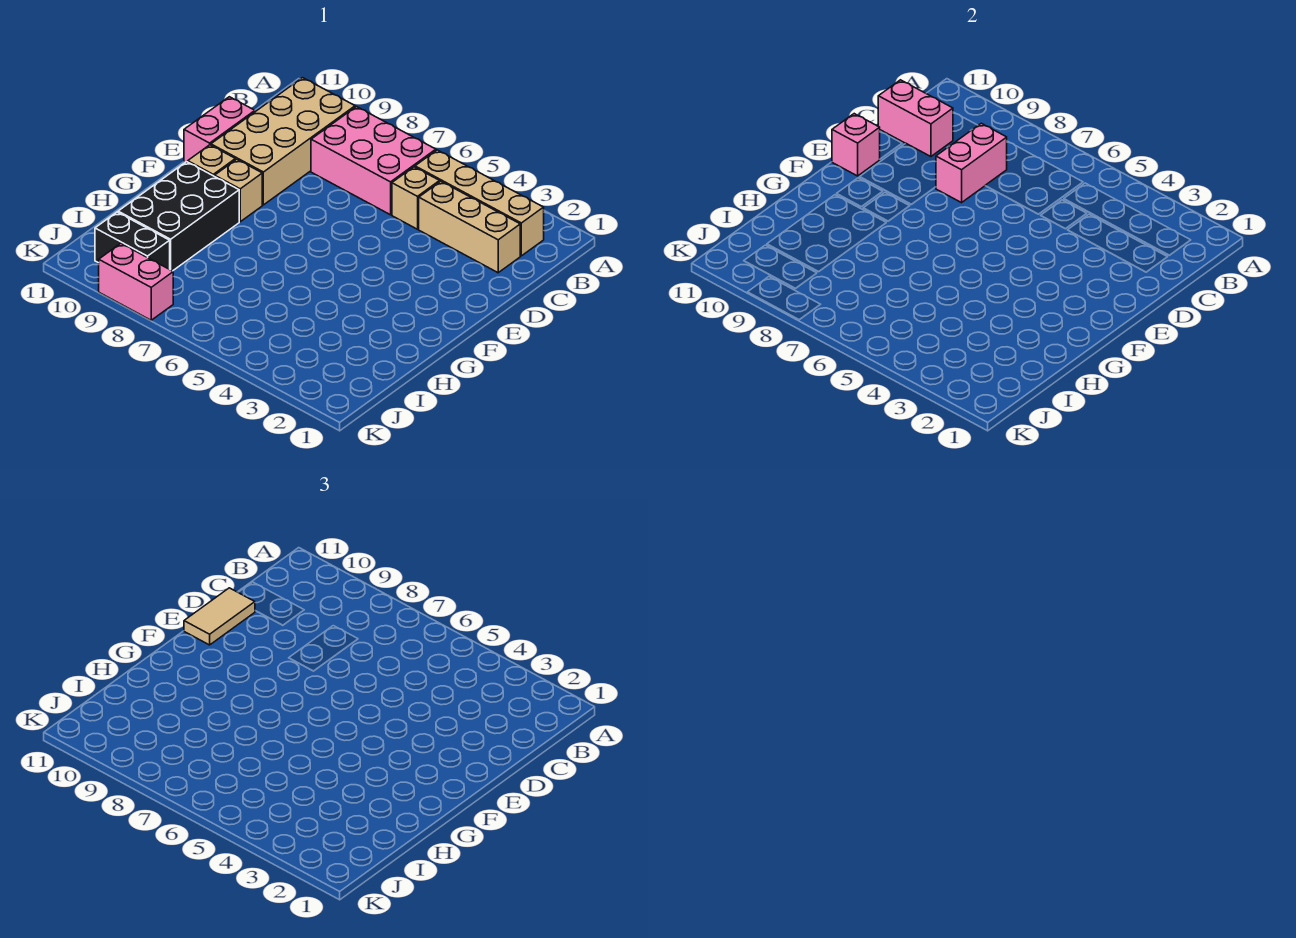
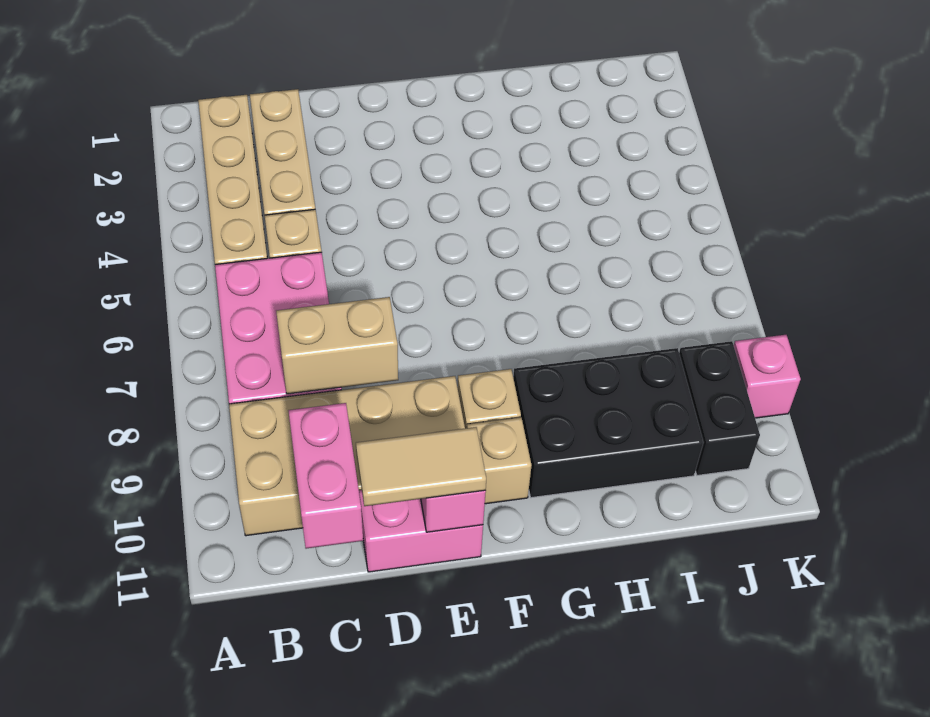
pink brick C8:D8 level 2 -> tan brick C8:D8 level 2
pink brick K8:K9 level 1 -> pink brick K9 level 1

